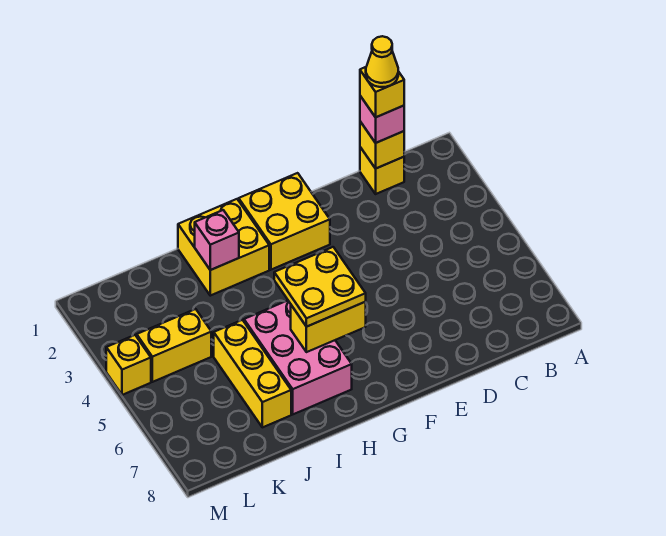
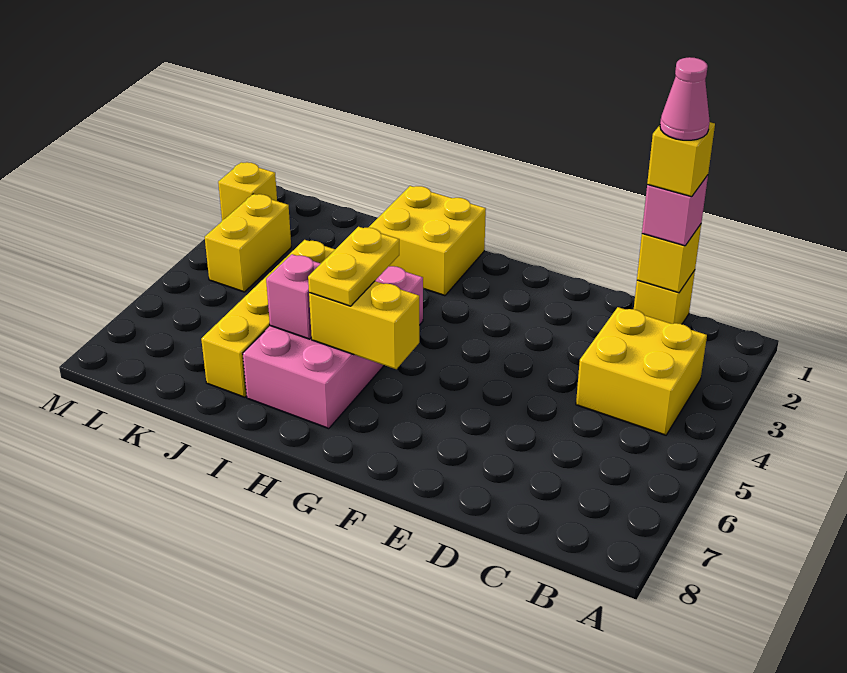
yellow cone C1 level 5 -> pink cone C1 level 5
yellow brick F1:G2 level 1 -> yellow brick B3:C4 level 1
yellow plate G5:H6 level 3 -> yellow plate H5:H6 level 3
pink brick H5:I7 level 1 -> pink brick H4:I7 level 1
pink brick I2 level 2 -> pink brick I6 level 2
yellow brick J5:J7 level 1 -> yellow brick J4:J7 level 1
yellow brick K4:L4 level 1 -> yellow brick L3:L4 level 1
yellow brick M4 level 1 -> yellow brick M2 level 1

